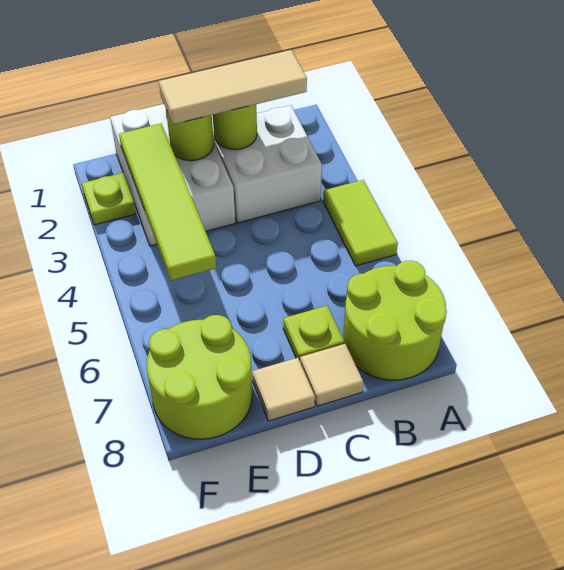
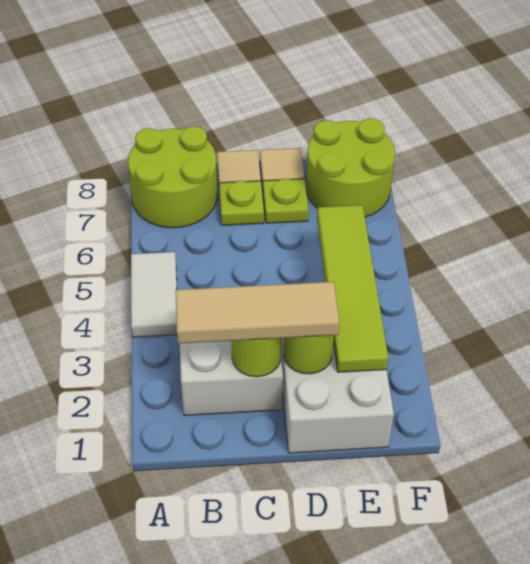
lime tile A4:A5 level 1 -> white tile A4:A5 level 1
lime plate F2 level 1 -> lime plate D7 level 1

